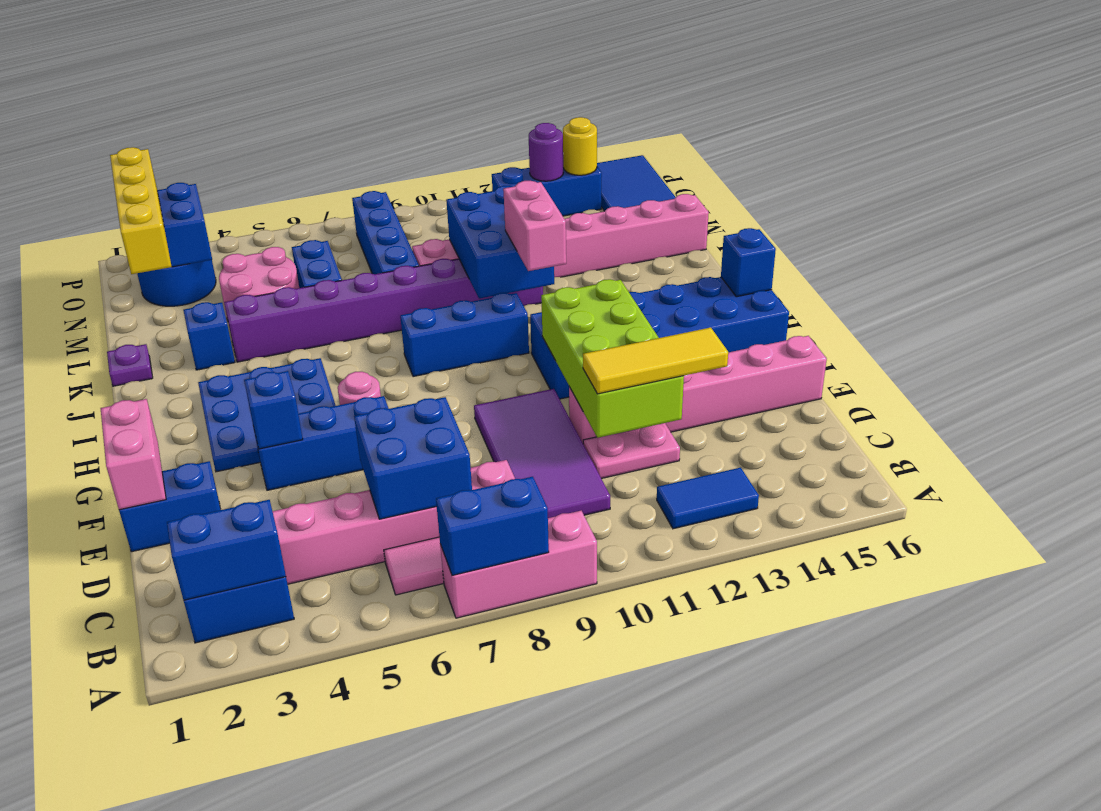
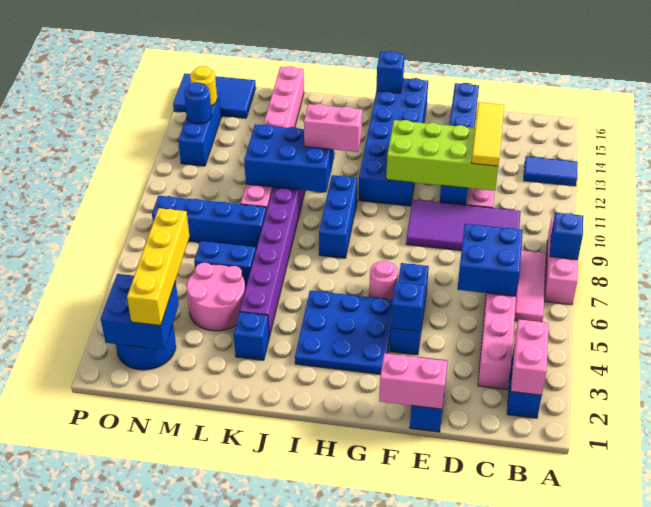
blue brick A7:A8 level 2 -> blue brick A8 level 2
blue brick B2:B3 level 2 -> pink brick B2:B3 level 2
blue tile B12:B13 level 1 -> blue tile A13:B13 level 1
pink brick E11:E16 level 1 -> blue brick E11:E16 level 1
purple plate K1 level 1 -> none
yellow brick L2:O2 level 3 -> yellow brick N2:N5 level 3
purple round brick O13 level 2 -> blue round brick O13 level 2

